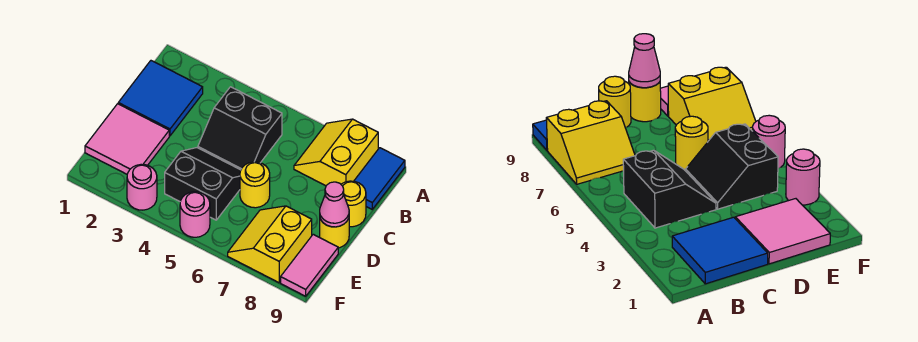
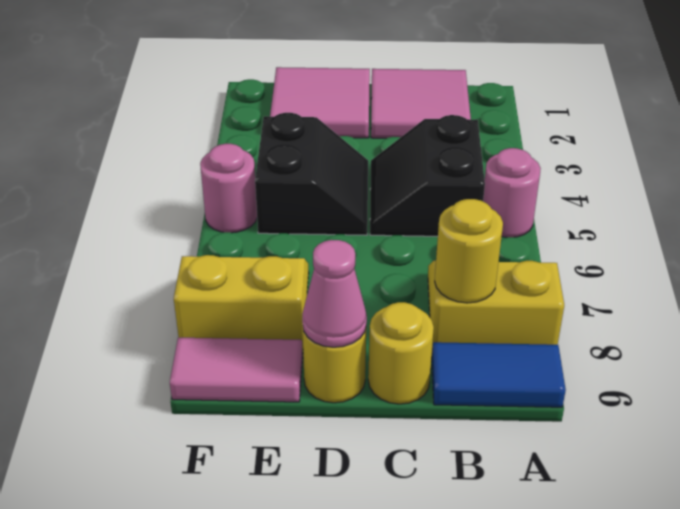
blue tile B1:C2 level 1 -> pink tile B1:C2 level 1
yellow round brick D6 level 1 -> yellow round brick B8 level 2
pink round brick F3 level 1 -> pink round brick A5 level 1

